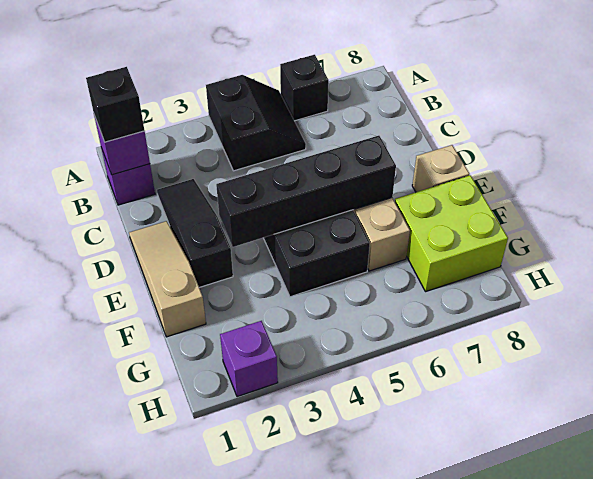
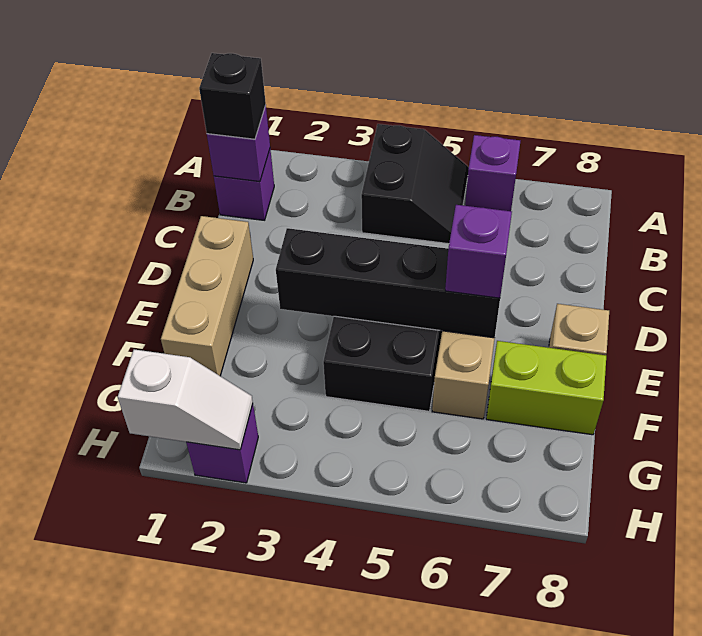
black brick A6 level 1 -> purple brick A6 level 1
black slope C2:E2 level 1 top E -> none
tan slope D1:F1 level 1 top F -> tan brick D1:F1 level 1
none -> purple brick E6 level 3
lime brick F7:G8 level 1 -> lime brick F7:F8 level 1
none -> white slope H1:H2 level 2 top 1

